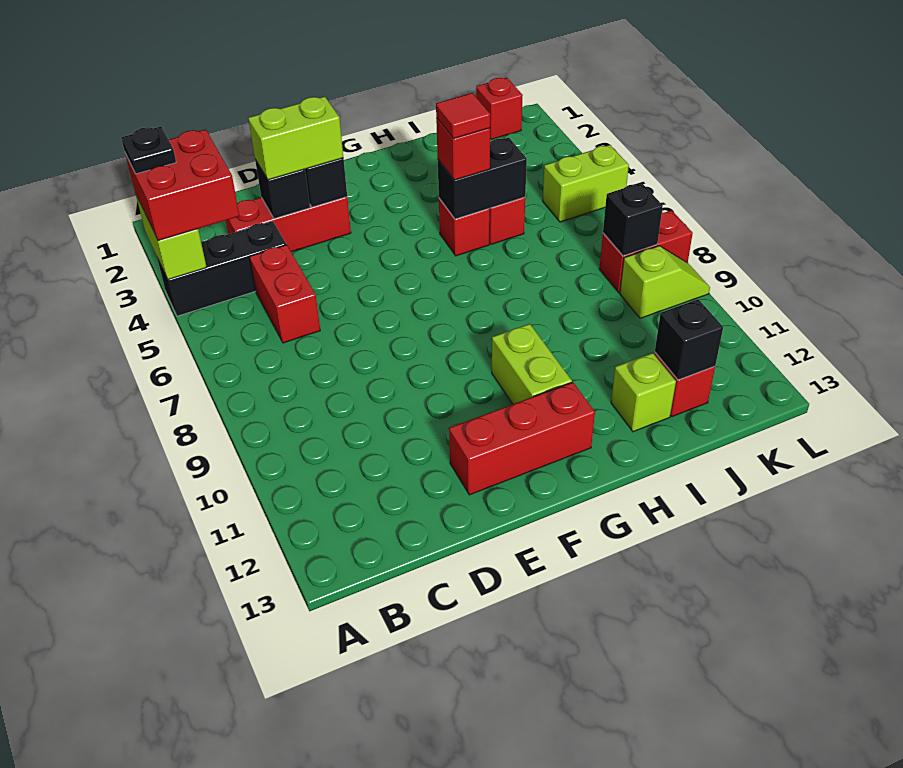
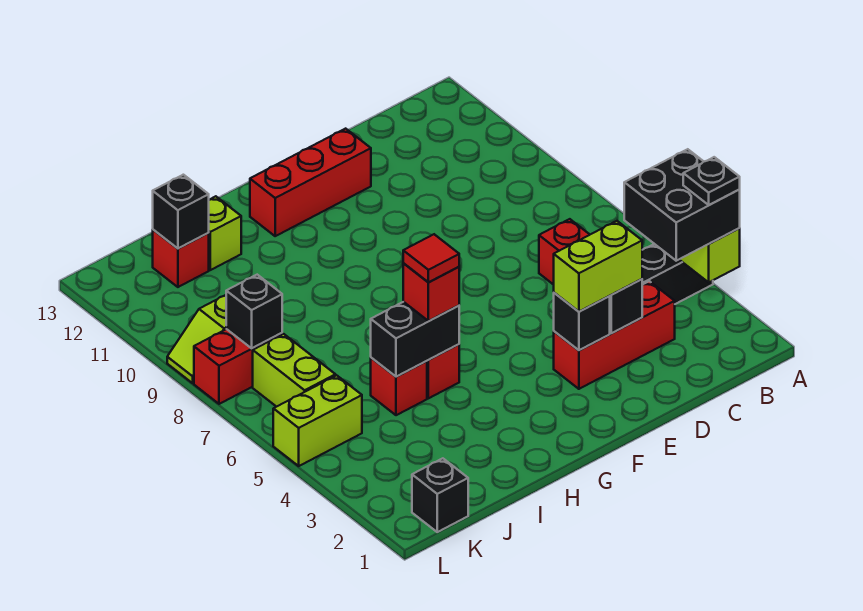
red brick A3:B4 level 3 -> black brick A3:B4 level 3
lime brick G10:G11 level 1 -> lime brick K6:K7 level 1
red brick K1 level 1 -> black brick K1 level 1

